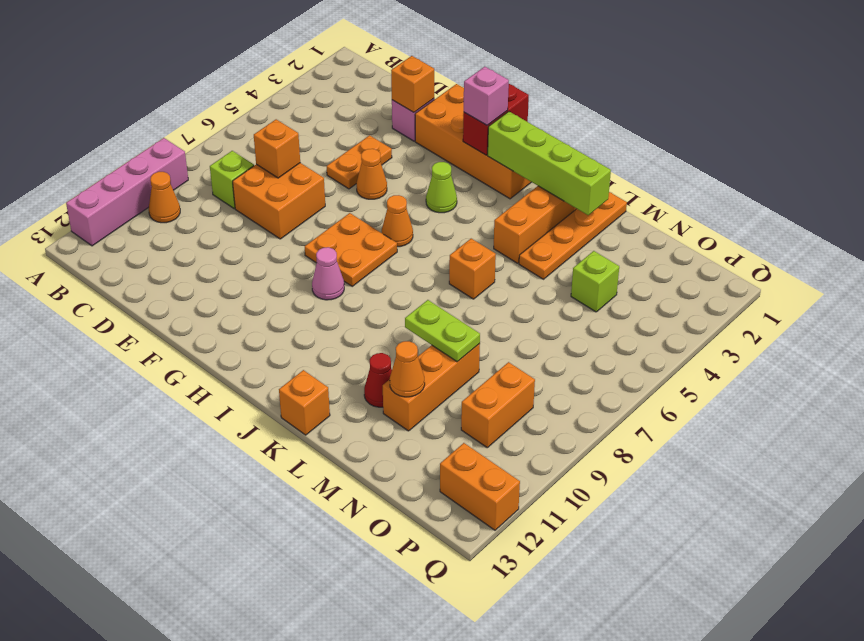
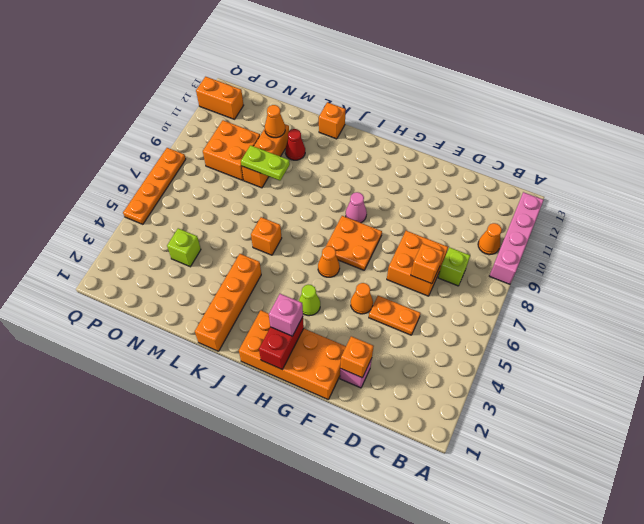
orange plate E4:E5 level 1 -> orange plate D5:E5 level 1
lime brick I2:L2 level 2 -> none
orange plate L1:L4 level 1 -> orange plate Q5:Q8 level 1
orange brick O9:O10 level 1 -> orange brick N9:O10 level 1

